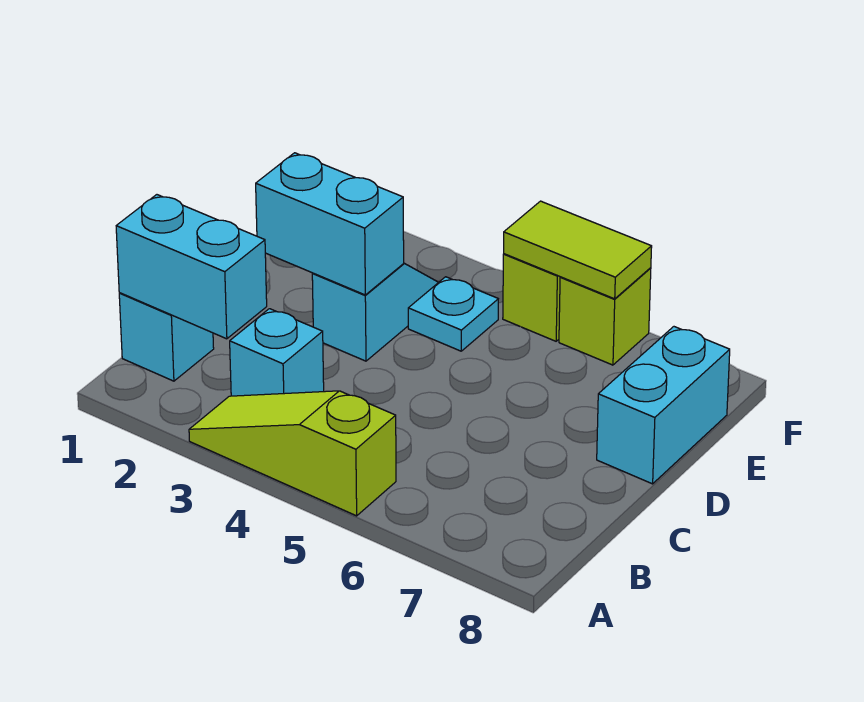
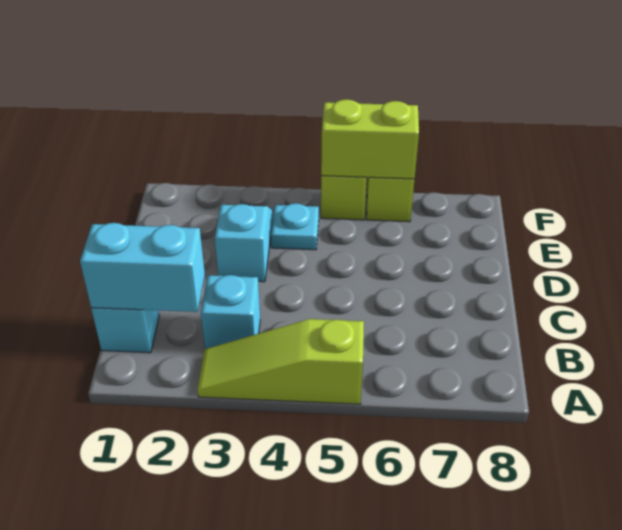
cyan brick D2:D3 level 2 -> none
cyan brick D8:E8 level 1 -> none
lime tile F5:F6 level 2 -> lime brick F5:F6 level 2

